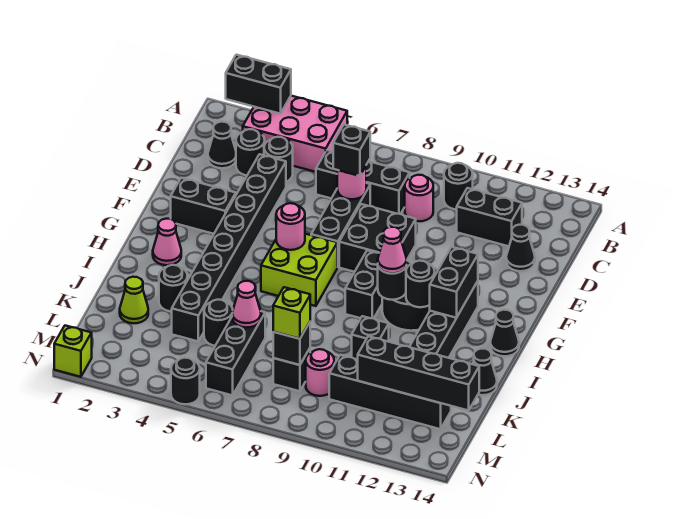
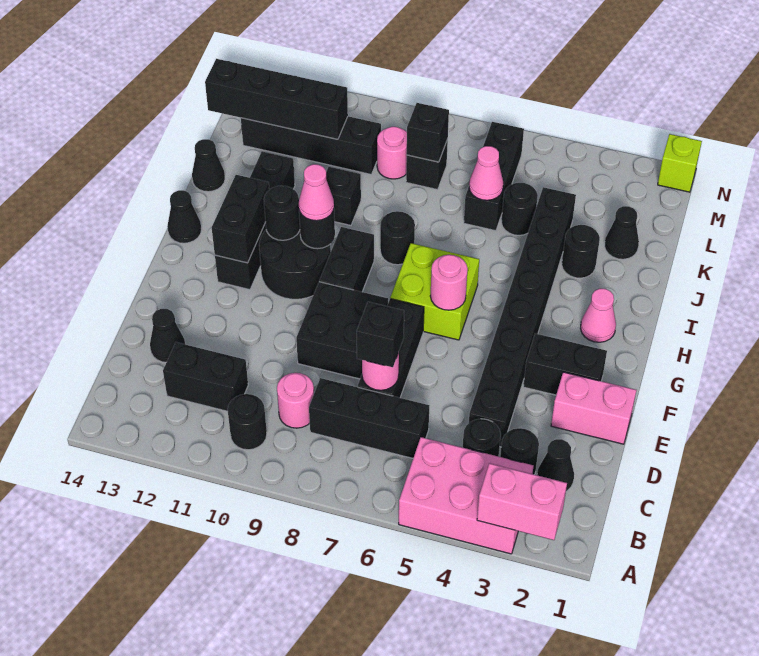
black brick A2:A3 level 2 -> pink brick A2:A3 level 2
none -> pink brick E1:E2 level 1
lime cone K2 level 1 -> black cone K2 level 1
lime brick L8 level 3 -> none
black round brick N5 level 1 -> black round brick I8 level 1

